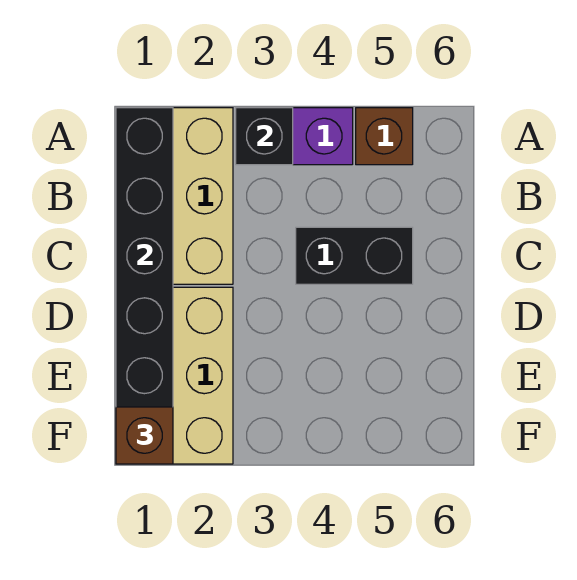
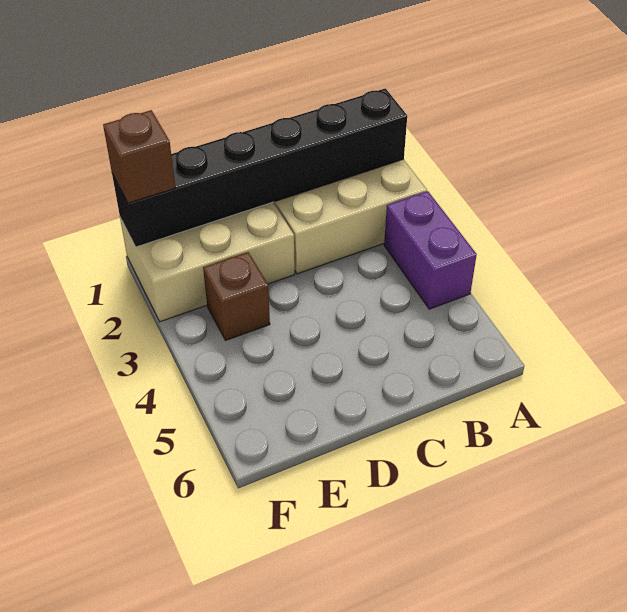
black brick A3 level 2 -> none
brown brick A5 level 1 -> brown brick E3 level 1
black brick C4:C5 level 1 -> none

